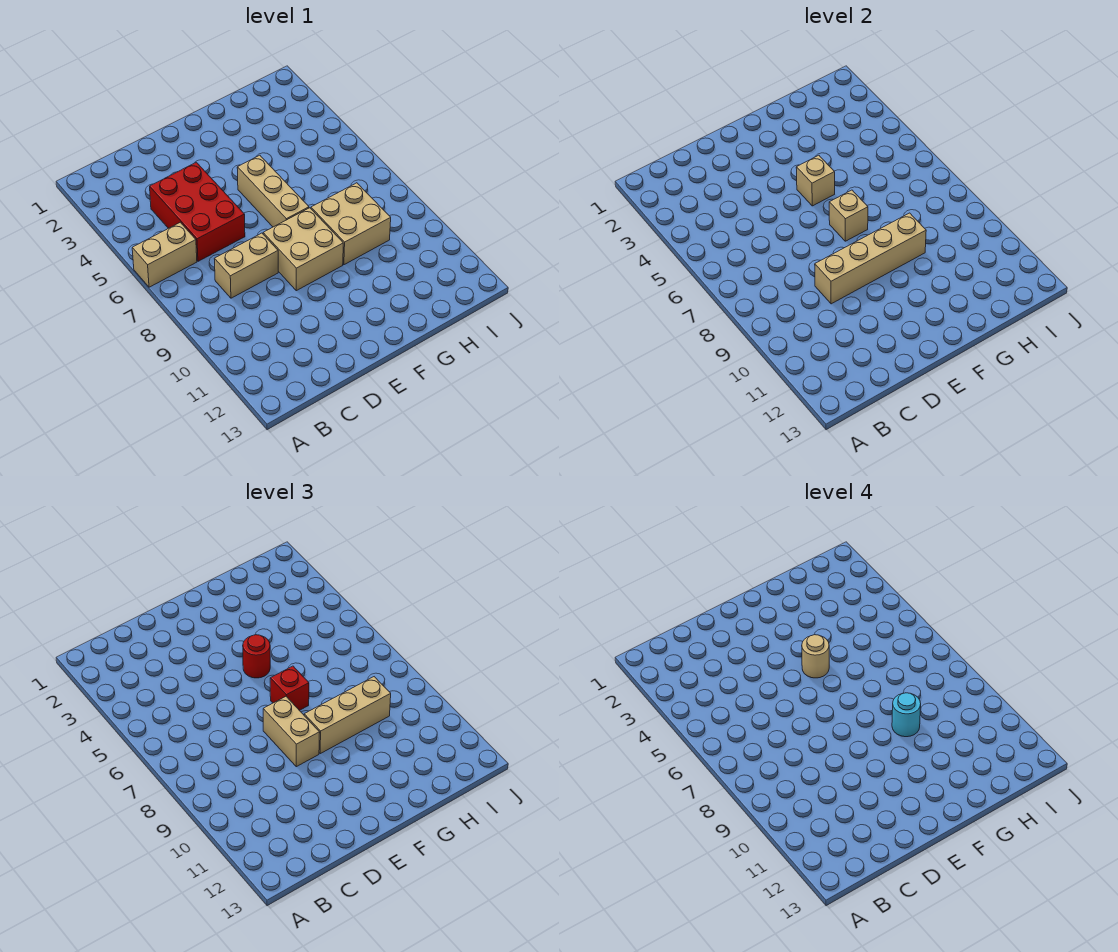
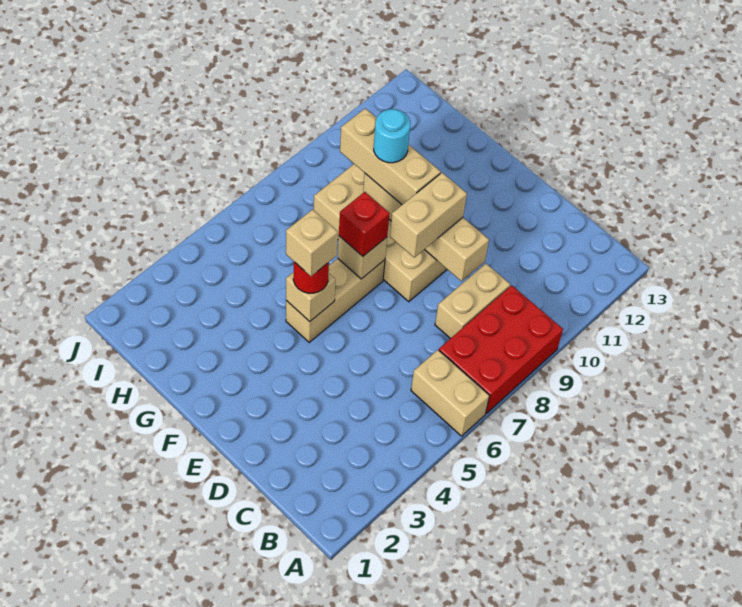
red brick C4:D6 level 1 -> red brick A7:B9 level 1
tan brick C8:D8 level 1 -> tan brick C8:C9 level 1
tan round brick F5 level 4 -> tan brick F5 level 4

